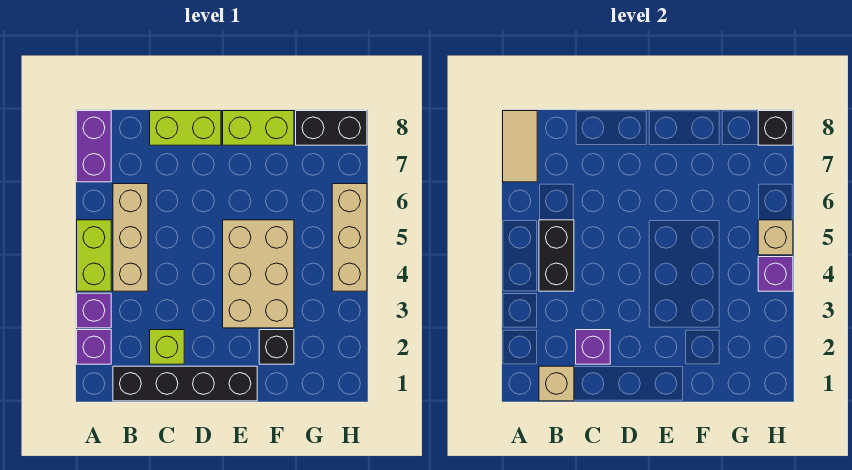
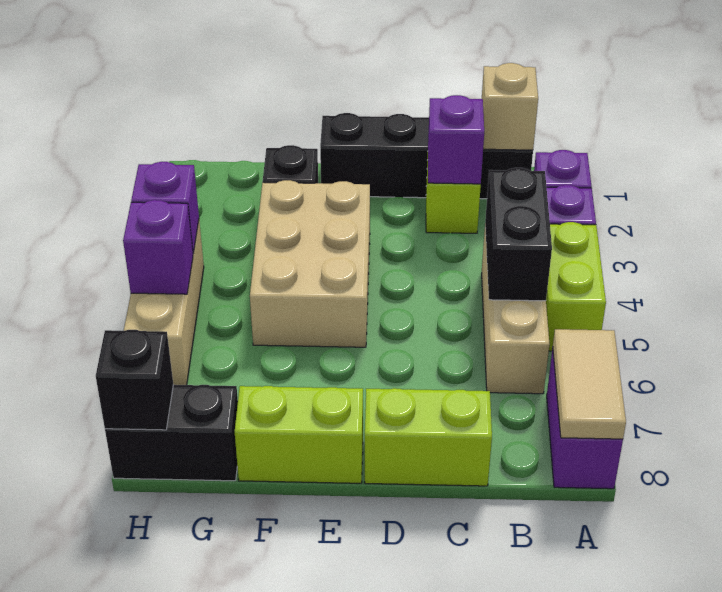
tan brick H5 level 2 -> purple brick H5 level 2

